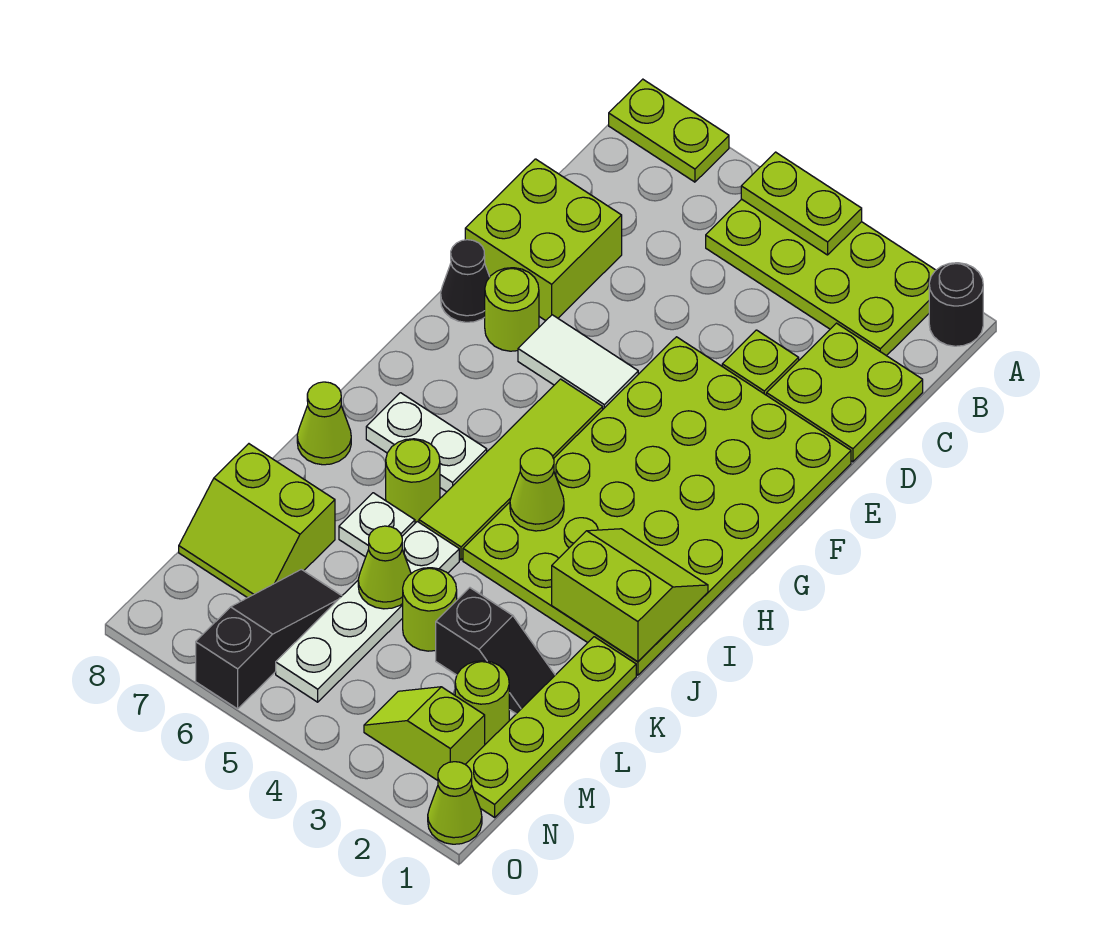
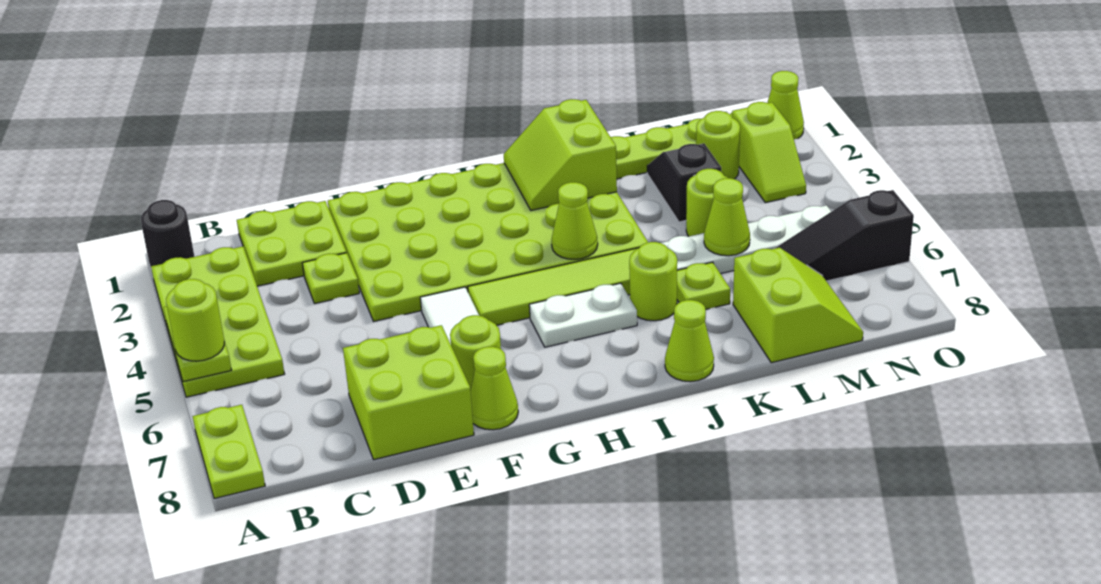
none -> lime round brick A5 level 3
black cone F8 level 1 -> lime cone F8 level 1
white plate I6:I7 level 1 -> white plate H6:I6 level 1
white plate K6 level 1 -> lime plate K6 level 1

